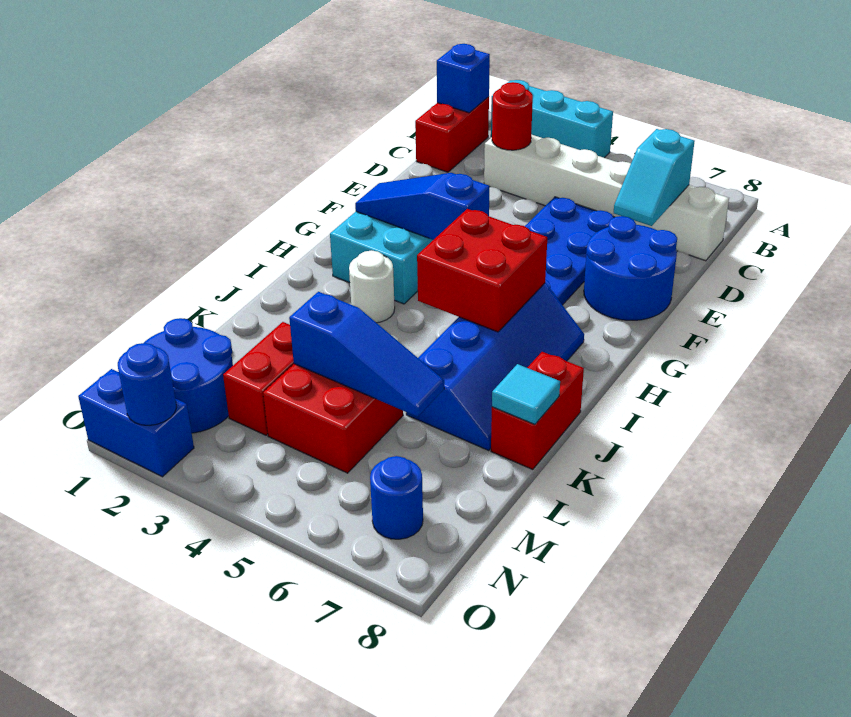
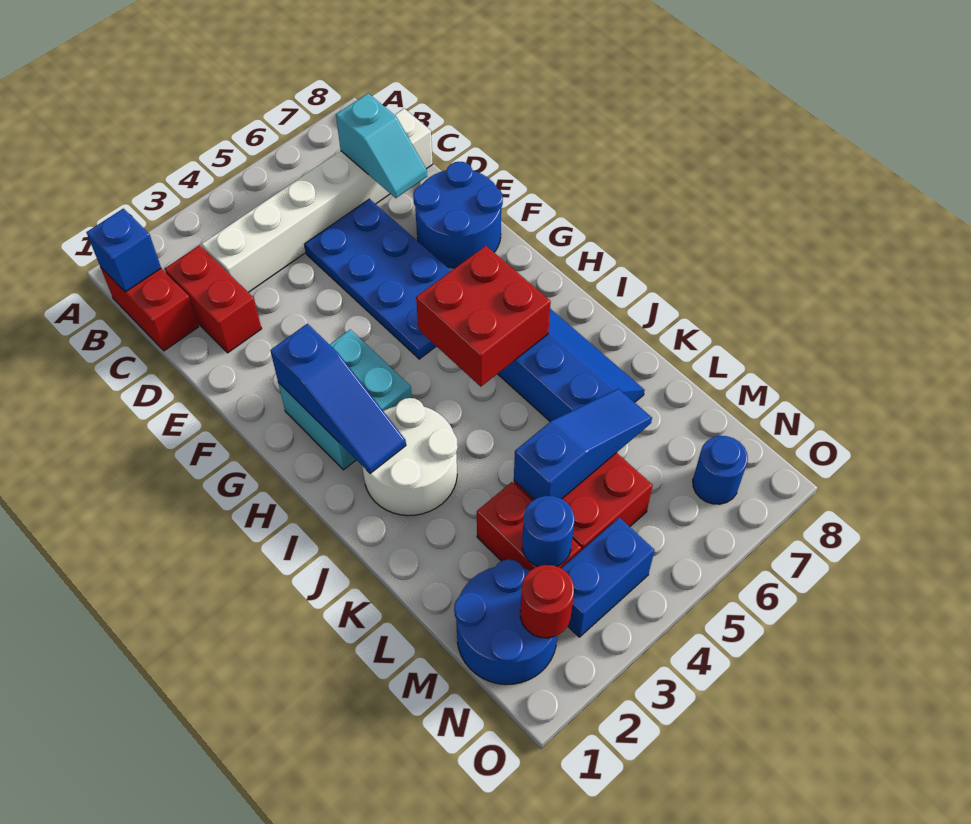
cyan brick A2:A4 level 1 -> none
red round brick C3 level 2 -> red round brick N2 level 2
blue slope G2:G4 level 2 top 4 -> blue slope G2:I2 level 2 top G
white round brick I3 level 1 -> white round brick I2:J3 level 1
red brick J8:K8 level 1 -> red brick C2:D2 level 1
cyan tile K8 level 2 -> none
blue brick O1:O2 level 1 -> blue brick N3:N4 level 1
blue round brick O2 level 2 -> blue round brick M3 level 2

